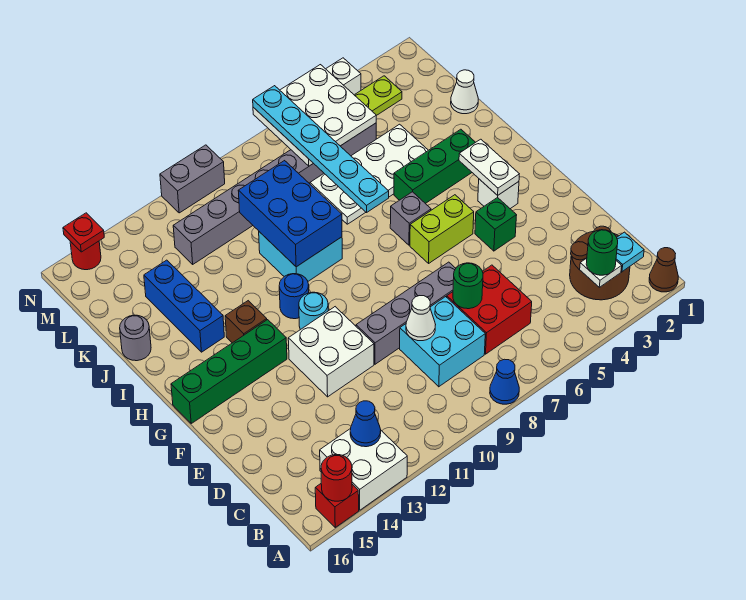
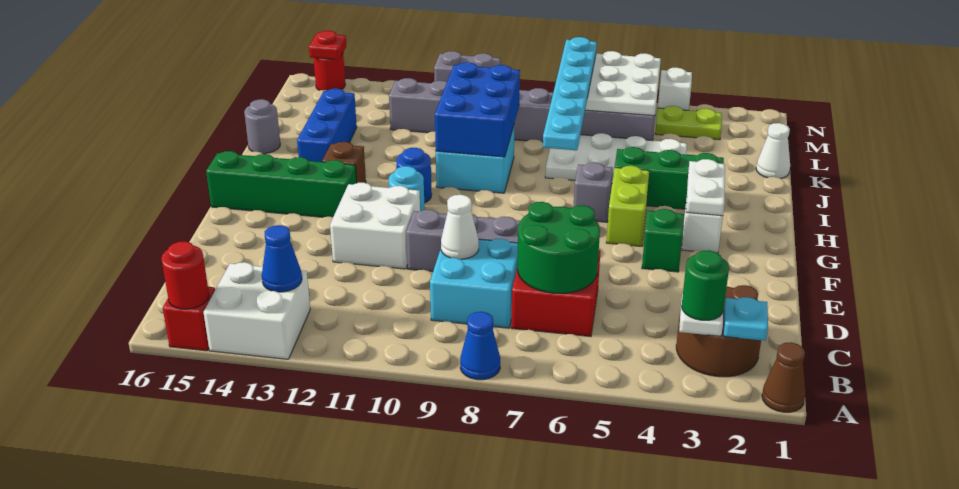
green round brick D7 level 2 -> green round brick C6:D7 level 2
lime brick G5:G6 level 1 -> lime brick G5:H5 level 1

